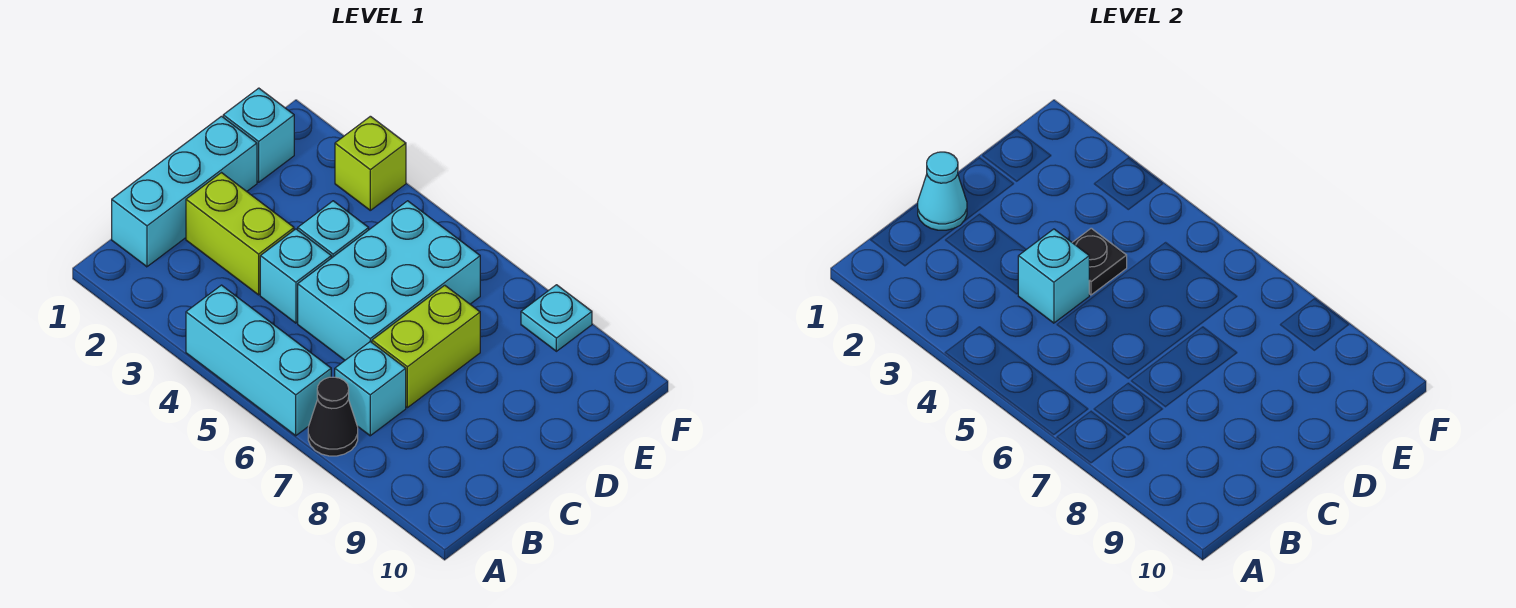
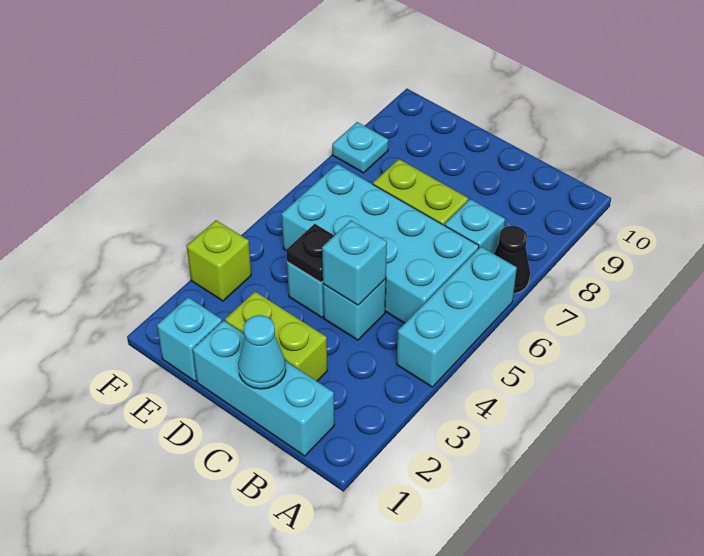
lime brick C2:C3 level 1 -> lime brick C2:D2 level 1
cyan brick C5:E6 level 1 -> cyan brick B5:E6 level 1

